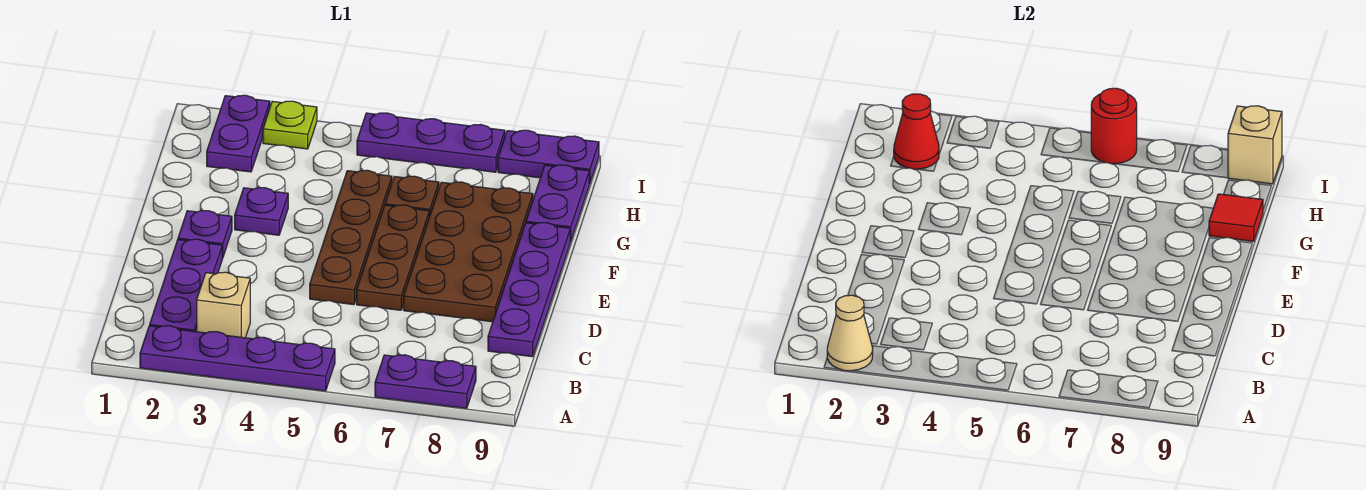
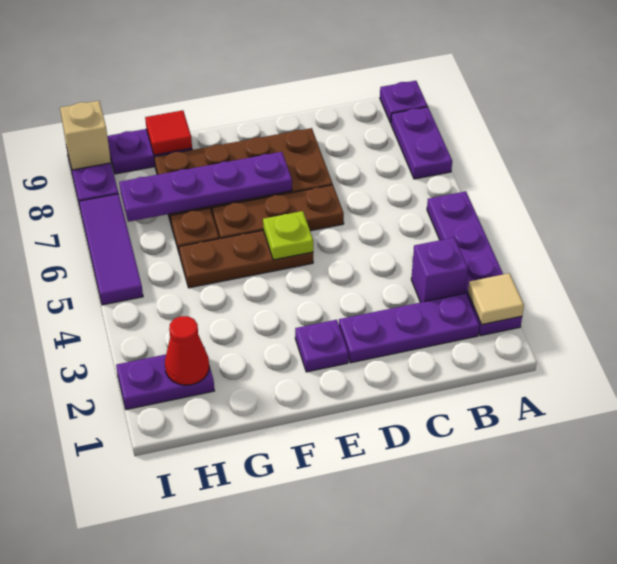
tan cone A2 level 2 -> tan tile A2 level 2
tan brick B3 level 1 -> purple brick B3 level 1
purple plate C9:F9 level 1 -> purple plate E7:H7 level 2
brown plate D5:G5 level 1 -> brown plate E5:G5 level 1
purple plate F3 level 1 -> purple plate A9 level 1
lime plate I3 level 1 -> lime plate E5 level 2
purple plate I5:I7 level 1 -> purple tile I5:I7 level 1
red round brick I6 level 2 -> none

